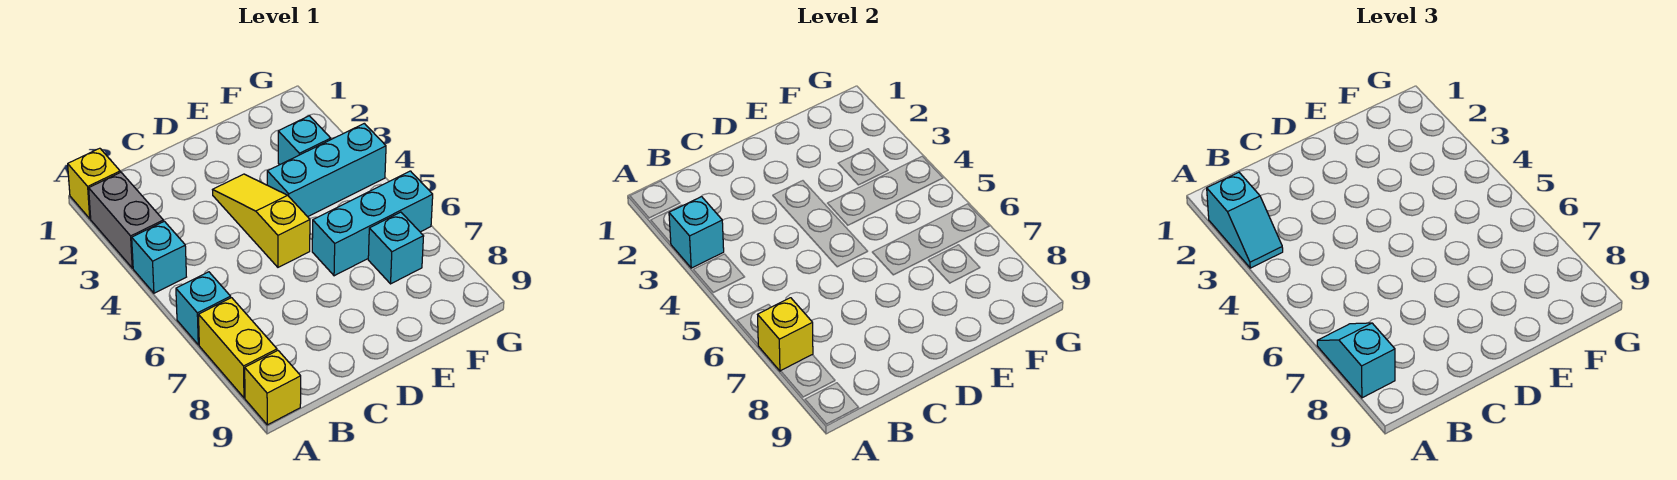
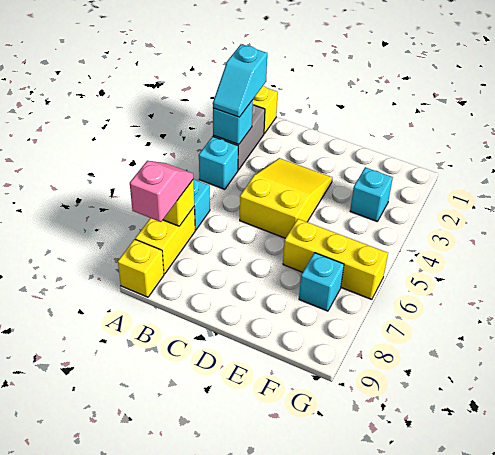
cyan slope A7:A8 level 3 top 8 -> pink slope A7:A8 level 3 top 8
yellow slope D3:D5 level 1 top 5 -> yellow slope C3:D5 level 1 top 5
cyan brick E4:G4 level 1 -> none
cyan brick E6:G6 level 1 -> yellow brick E6:G6 level 1

